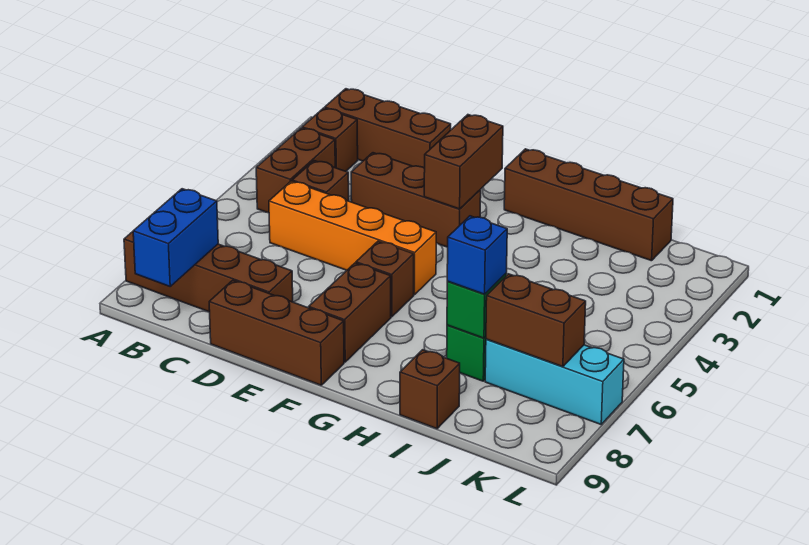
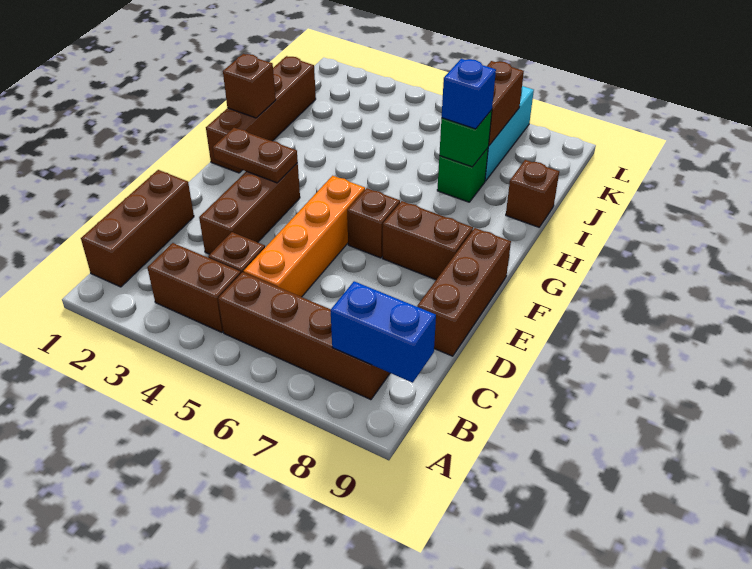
brown brick A8:D8 level 1 -> brown brick B5:B8 level 1
brown brick B2 level 1 -> brown brick H1 level 2
brown brick F2:F3 level 2 -> brown plate F2:F3 level 2

